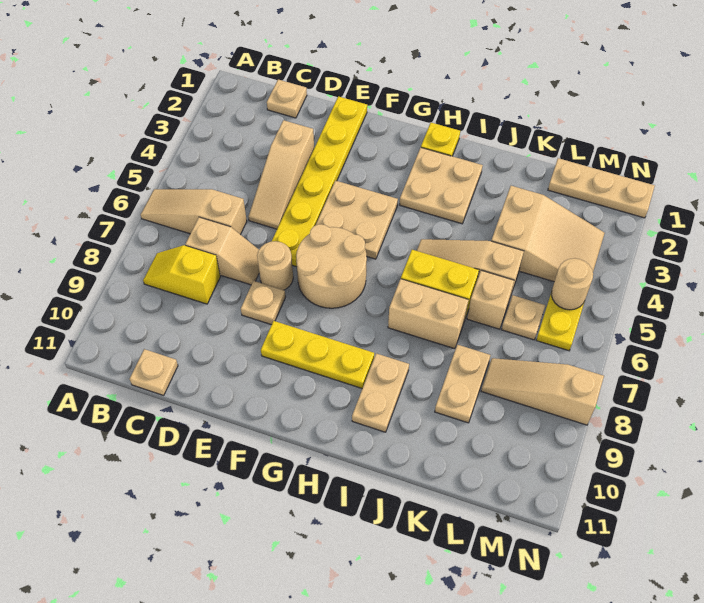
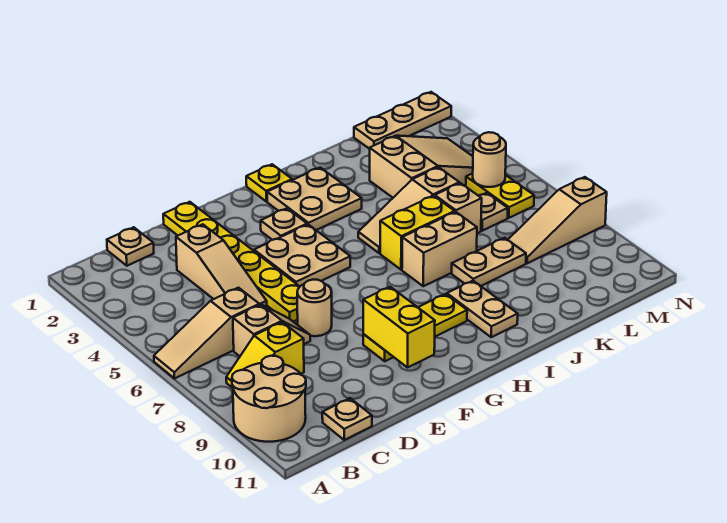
tan plate E8 level 1 -> tan plate G3 level 1
tan round brick F6:G7 level 1 -> tan round brick A9:B10 level 1
none -> yellow brick F9:F10 level 2
tan plate K8:K9 level 1 -> tan plate J8:K8 level 1

